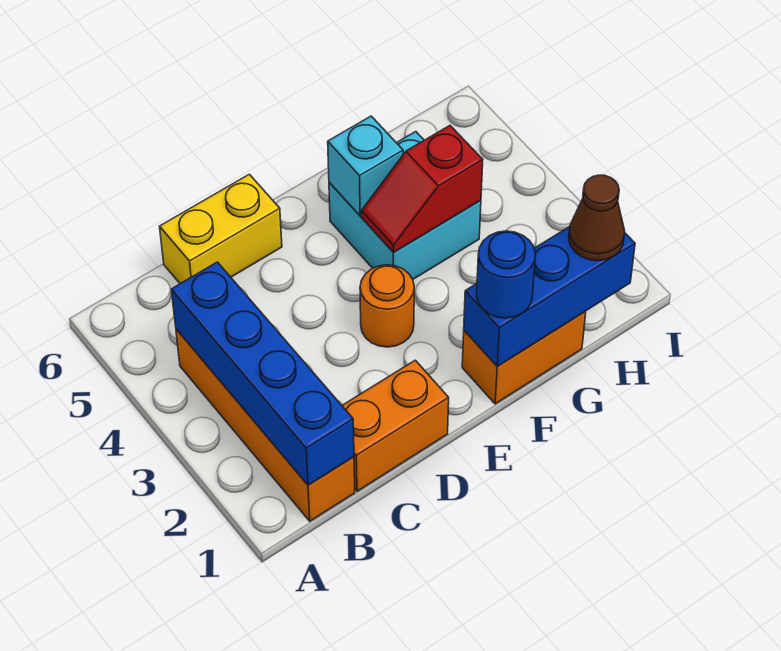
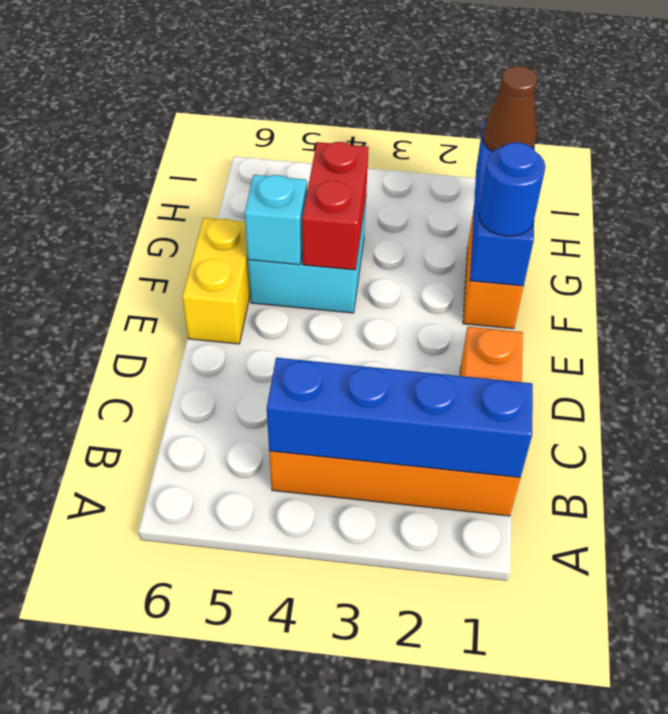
yellow brick C6:D6 level 1 -> yellow brick E6:F6 level 1
orange round brick E3 level 1 -> none
red slope F4:G4 level 2 top G -> red brick F4:G4 level 2

